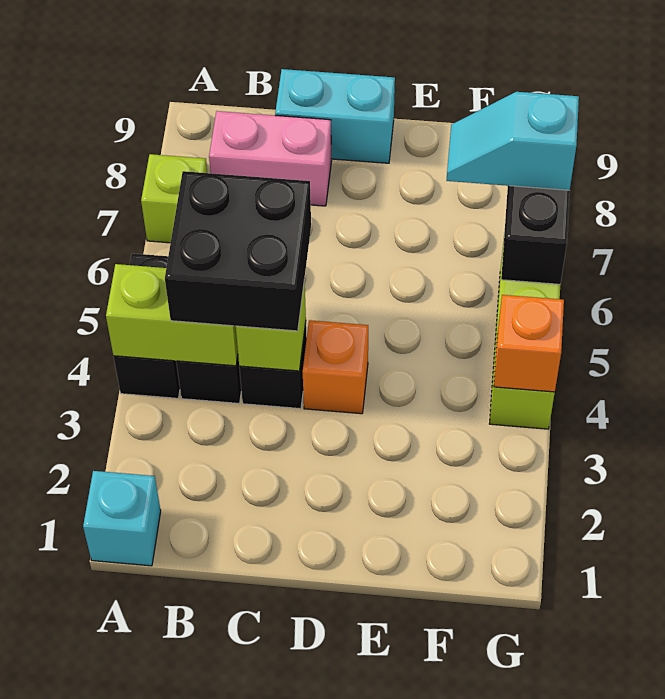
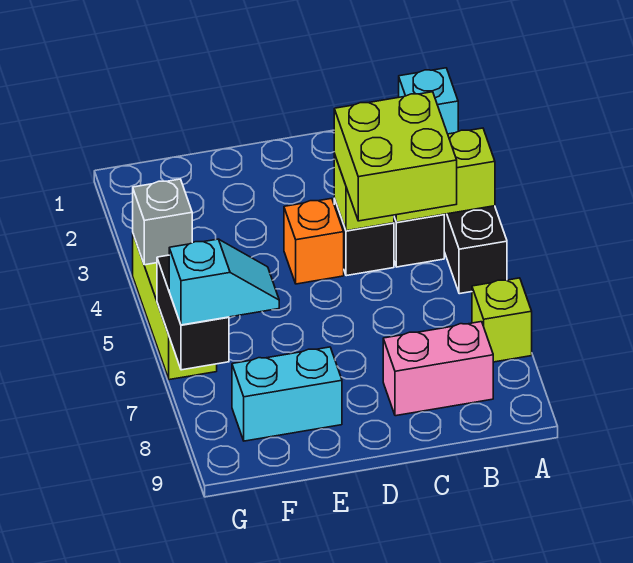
black brick B4:C5 level 3 -> lime brick B4:C5 level 3
cyan brick C9:D9 level 1 -> cyan brick E8:F8 level 1
orange brick G4 level 2 -> grey brick G4 level 2

